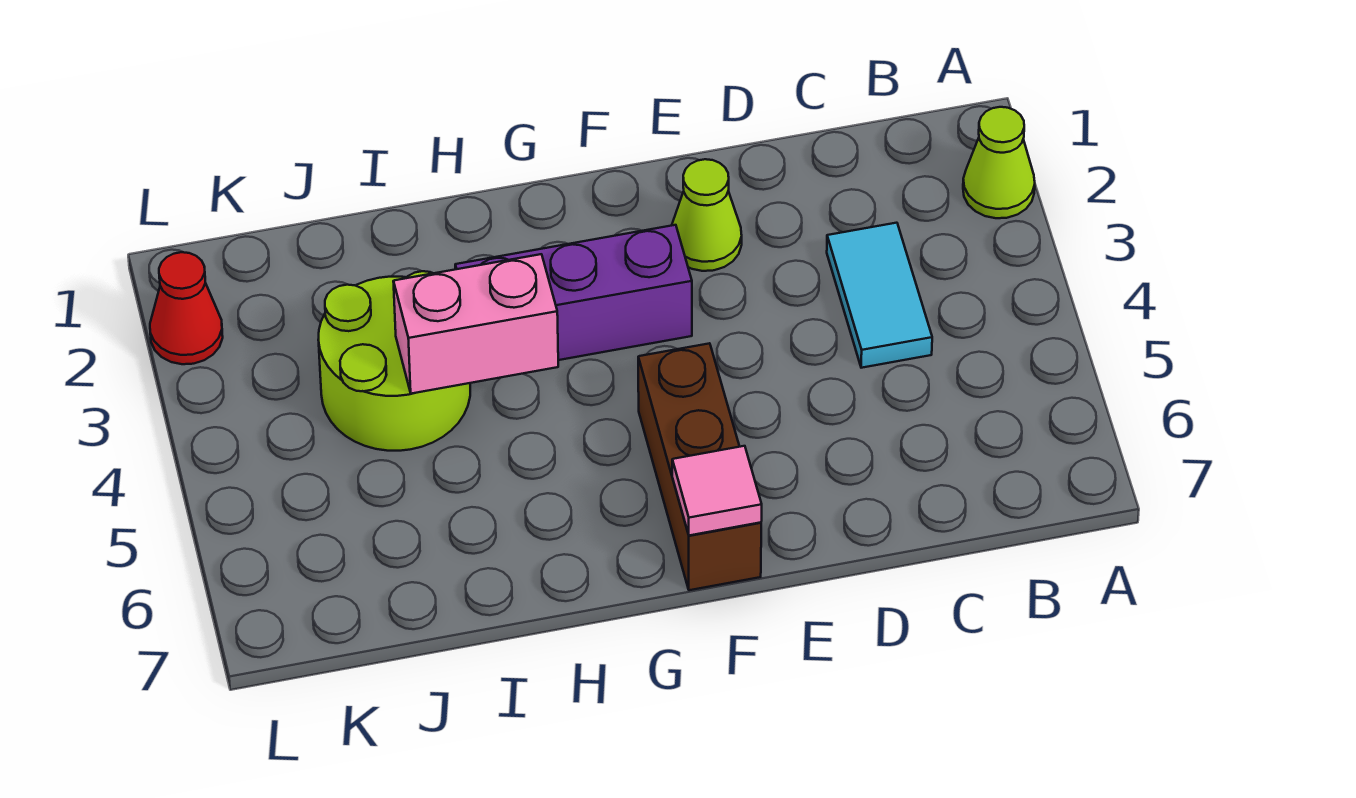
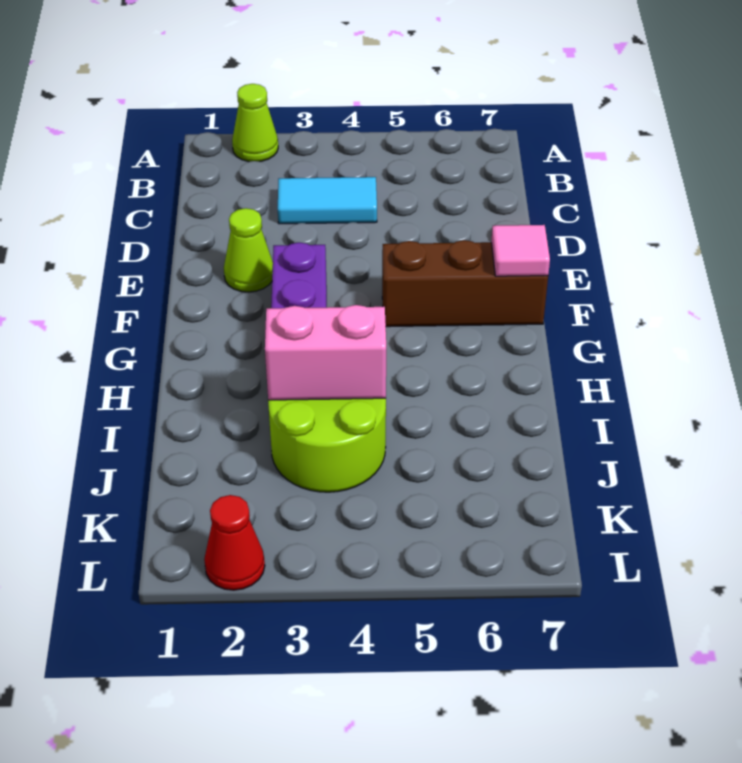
pink brick H4:I4 level 2 -> pink brick I3:I4 level 2

